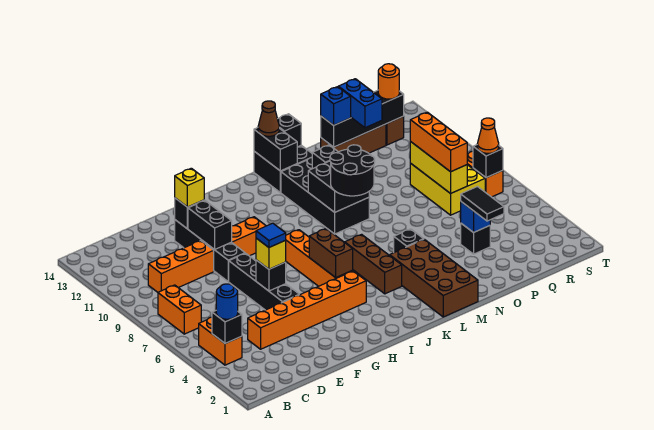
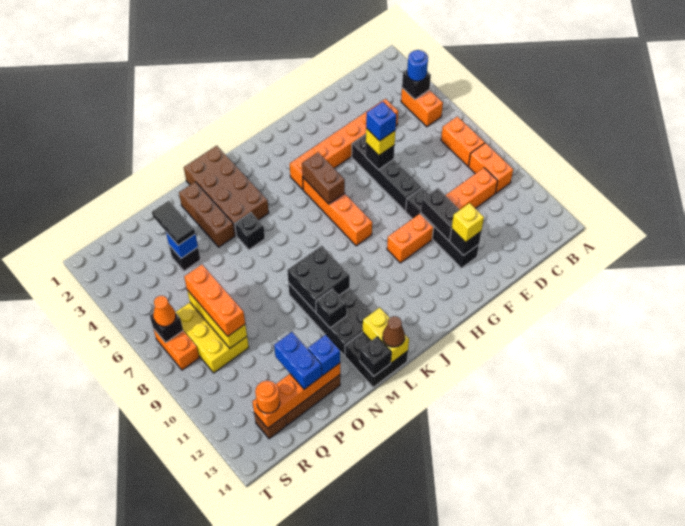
none -> orange brick B9:B10 level 1
blue tile F6 level 4 -> blue brick F6 level 4
brown brick K4:K6 level 1 -> brown brick N2:N4 level 1
black round brick L8:M9 level 3 -> none
black brick L13:L14 level 2 -> yellow brick L13:L14 level 2
black brick O13:R13 level 2 -> orange brick O13:R13 level 2

